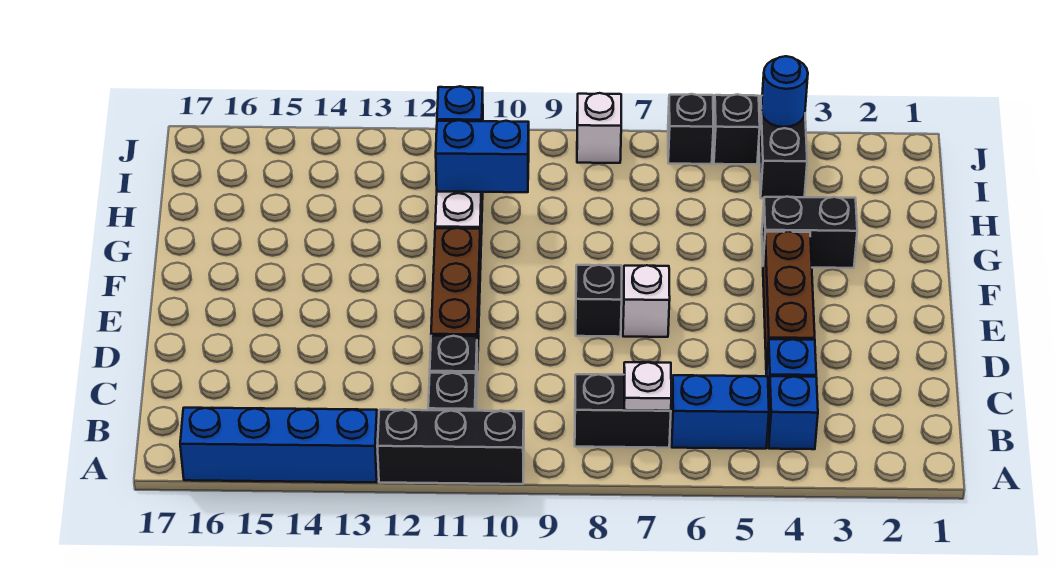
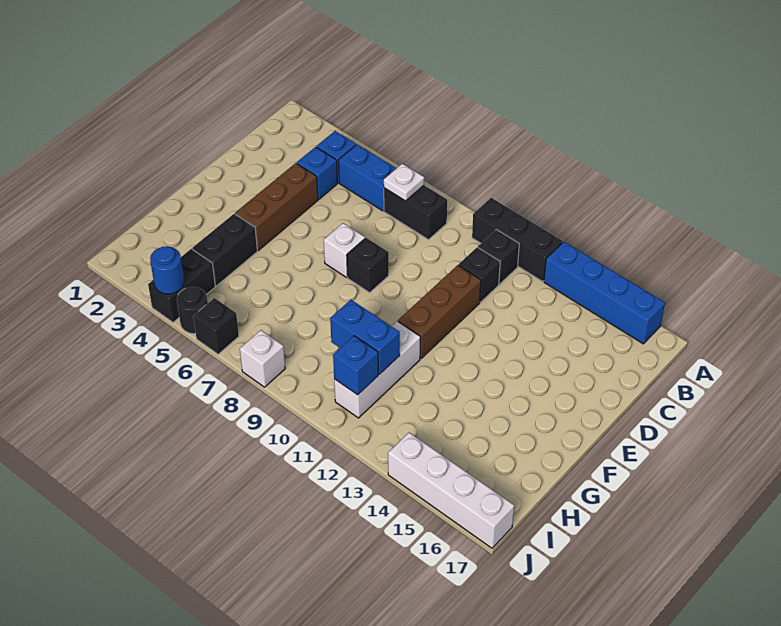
black brick G3:G4 level 1 -> black brick G4:H4 level 1
black brick J5 level 1 -> black round brick J5 level 1
none -> white brick J14:J17 level 1

